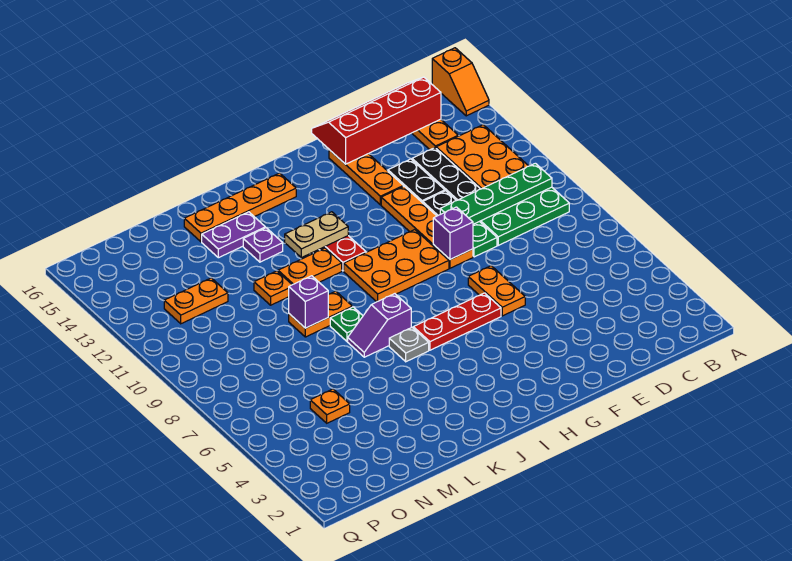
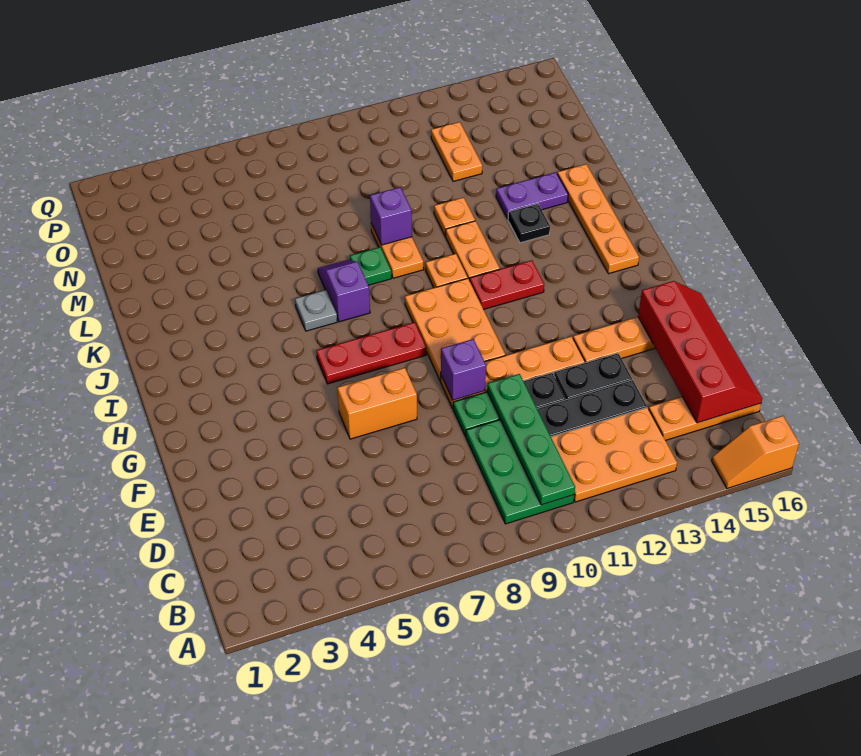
orange plate F6:F7 level 1 -> orange brick F6:F7 level 1
red plate G6:I6 level 1 -> red plate H6:H8 level 1
tan plate I12:J12 level 2 -> none
purple plate K13 level 1 -> black plate K13 level 1
purple plate K14:L14 level 1 -> purple plate L13:L14 level 1
orange plate N5 level 1 -> orange plate J10 level 1

